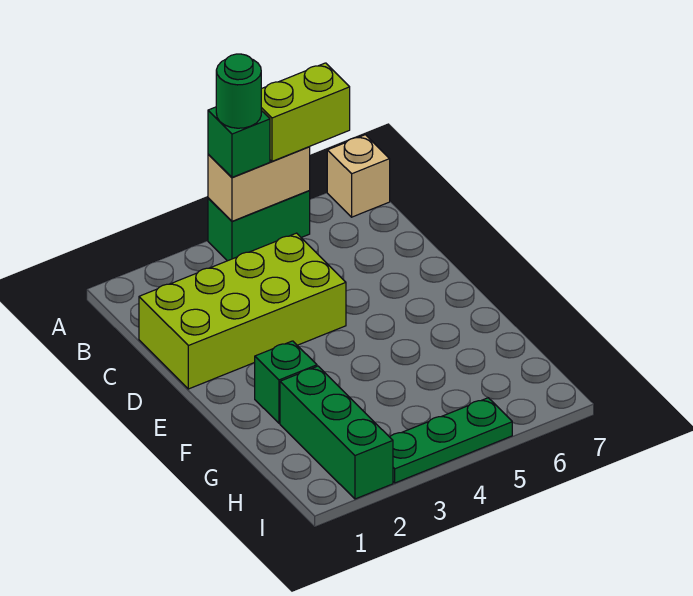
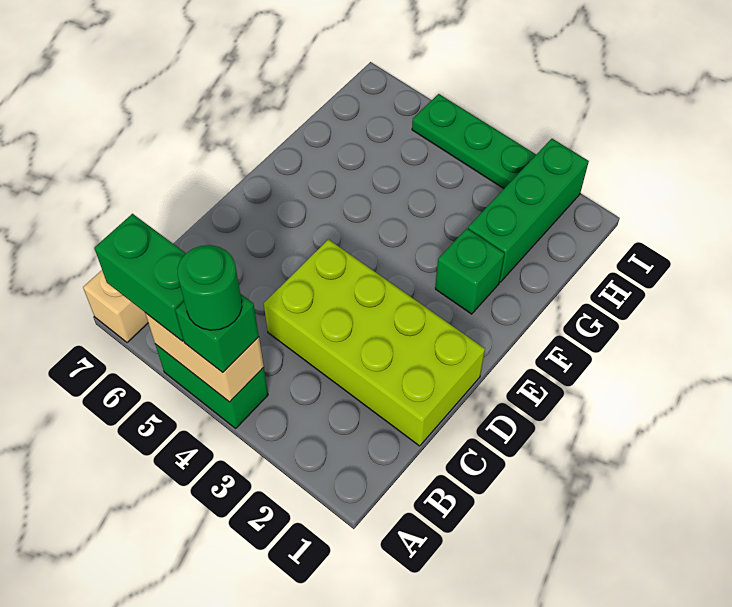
lime brick A5:A6 level 3 -> green brick A5:A6 level 3

